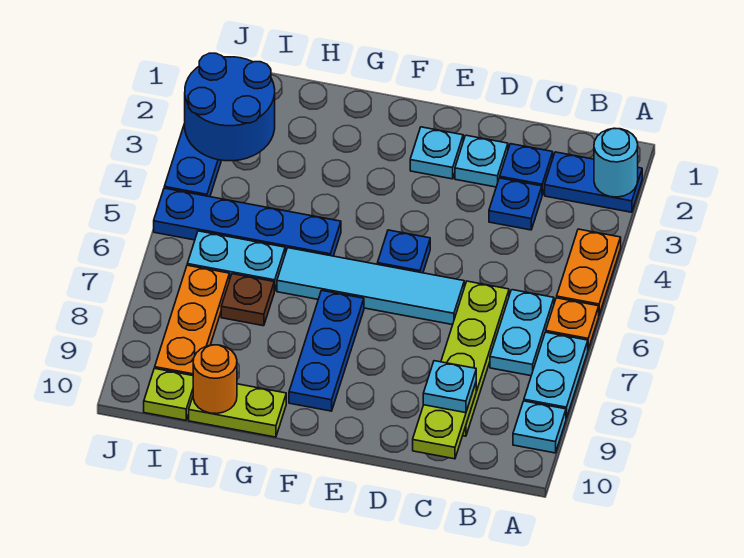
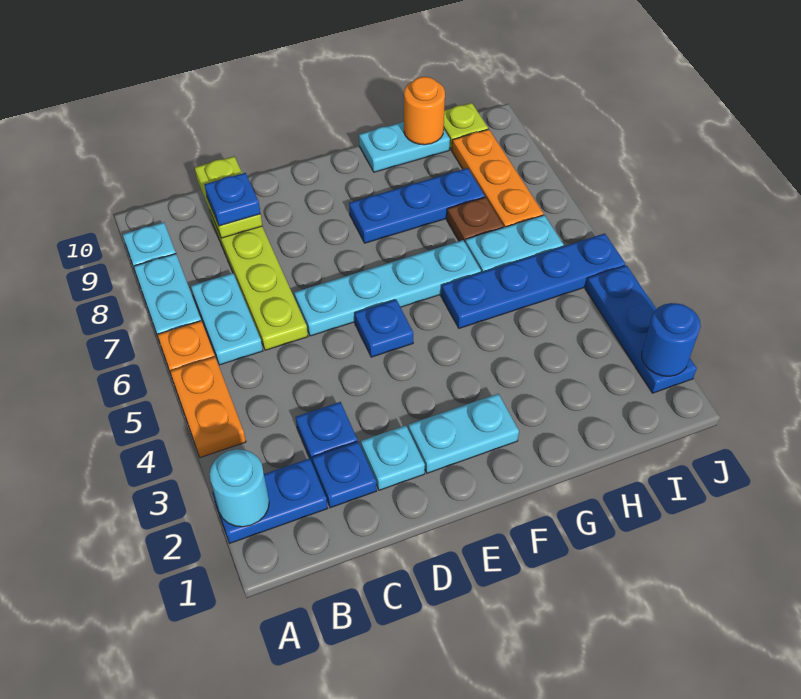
cyan plate C9 level 3 -> blue plate C9 level 3
cyan tile D6:G6 level 1 -> cyan plate D6:G6 level 1
cyan plate E2 level 1 -> cyan plate E2:F2 level 1
blue plate F7:F9 level 1 -> blue plate F8:H8 level 1
lime plate G10:H10 level 1 -> cyan plate G10:H10 level 1
blue round brick I2:J3 level 2 -> blue round brick J2 level 2

